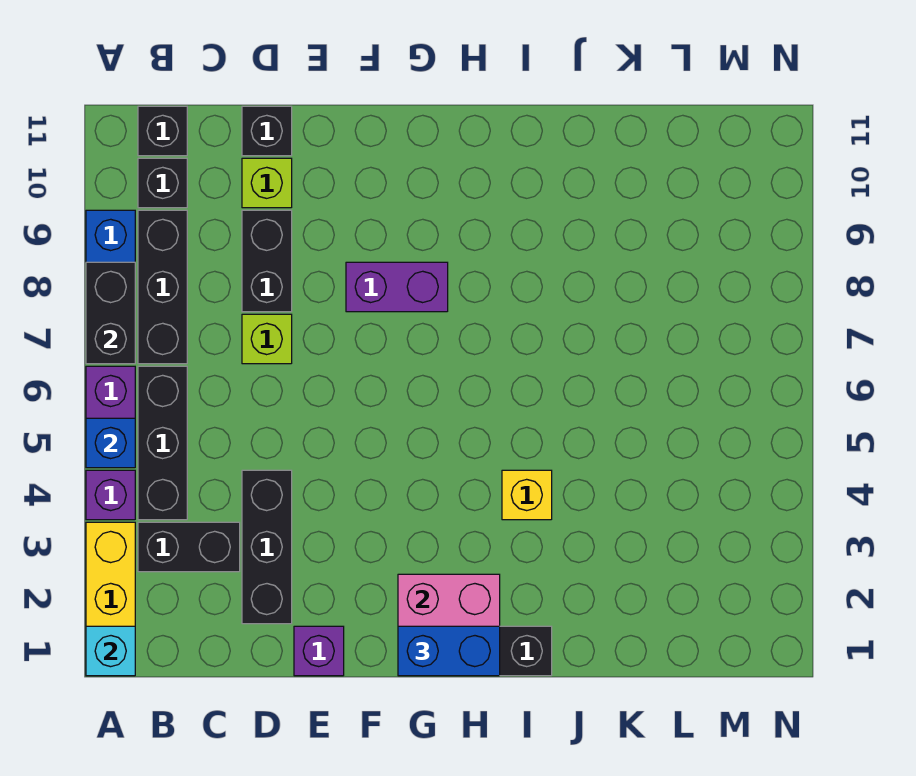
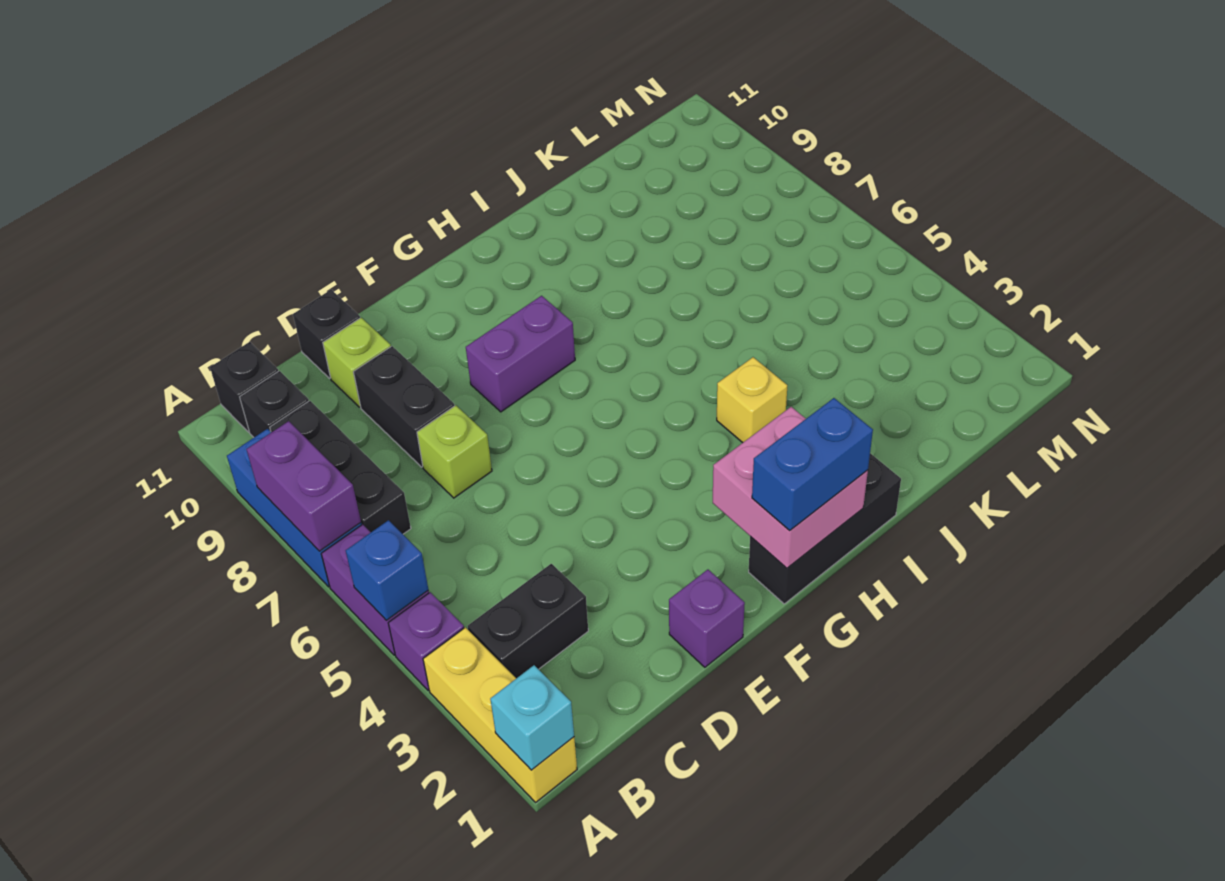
black brick A7:A8 level 2 -> purple brick A7:A8 level 2
black brick B4:B6 level 1 -> none
black brick D2:D4 level 1 -> none

